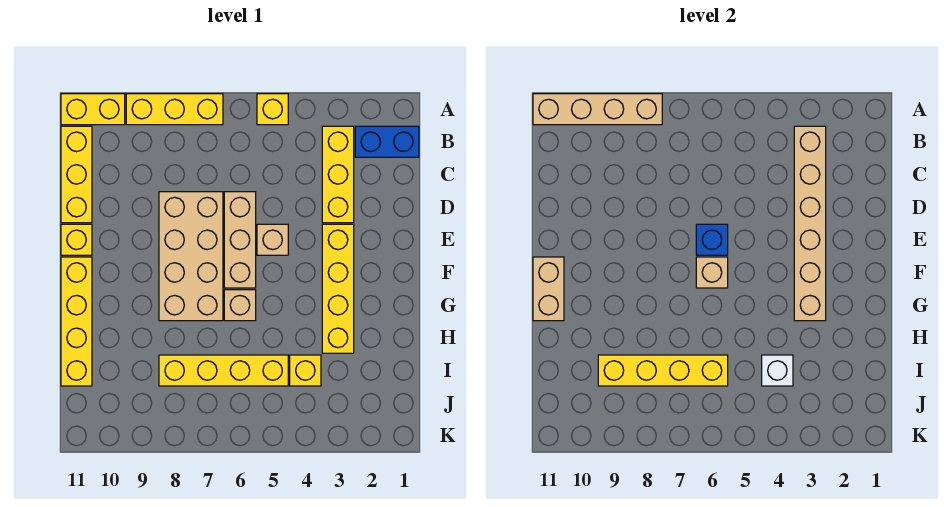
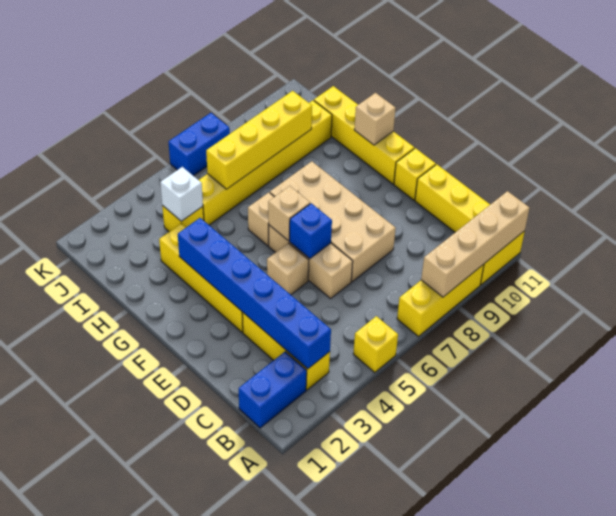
tan brick B3:G3 level 2 -> blue brick B3:G3 level 2
tan brick F11:G11 level 2 -> tan brick G11 level 2
yellow brick I5:I8 level 1 -> yellow brick I5:I10 level 1
none -> blue brick K6:K7 level 1

